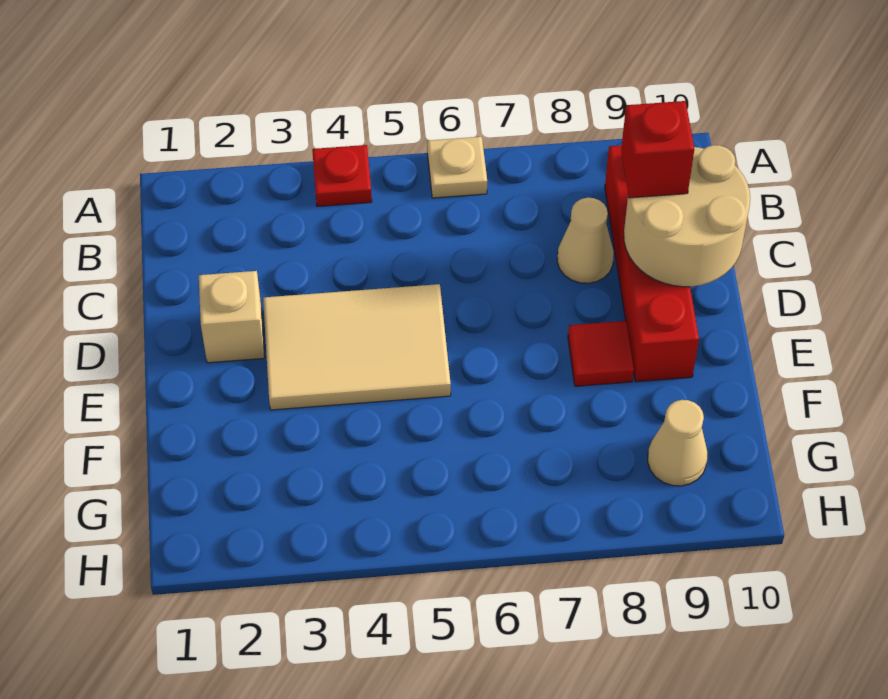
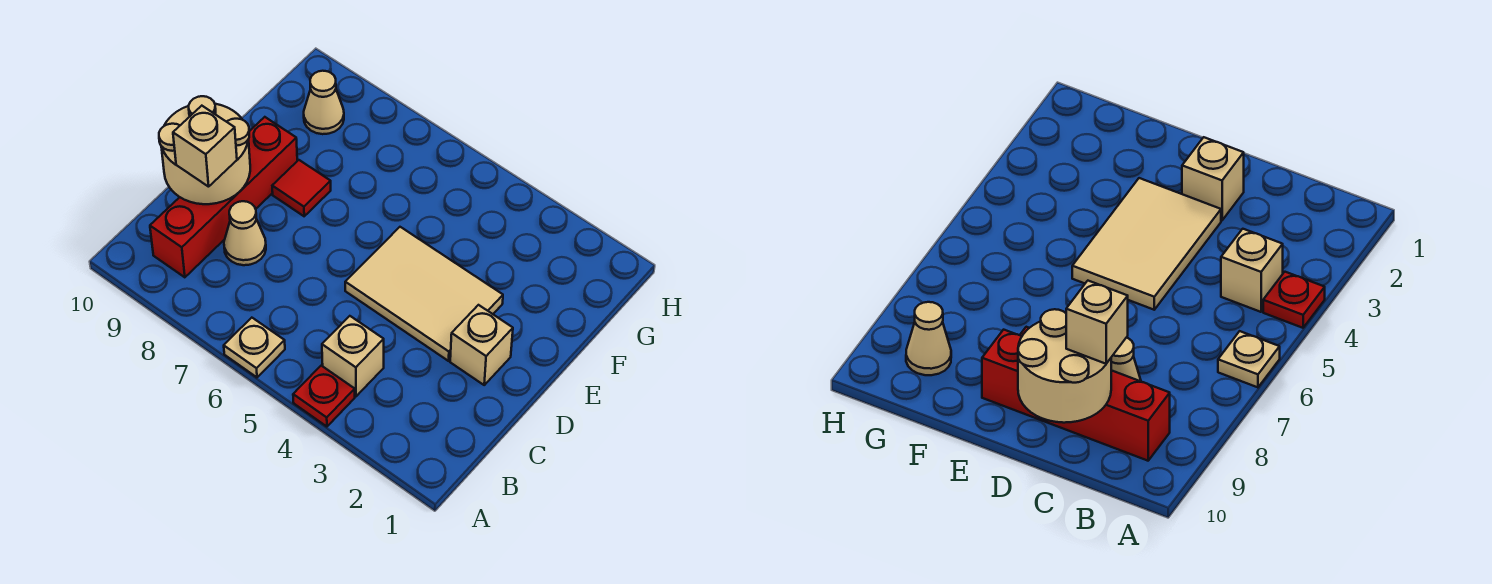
none -> tan brick B4 level 1
red brick C9 level 3 -> tan brick C9 level 3

